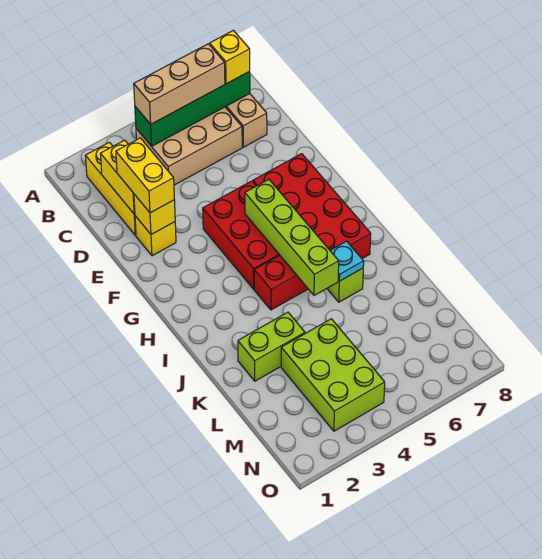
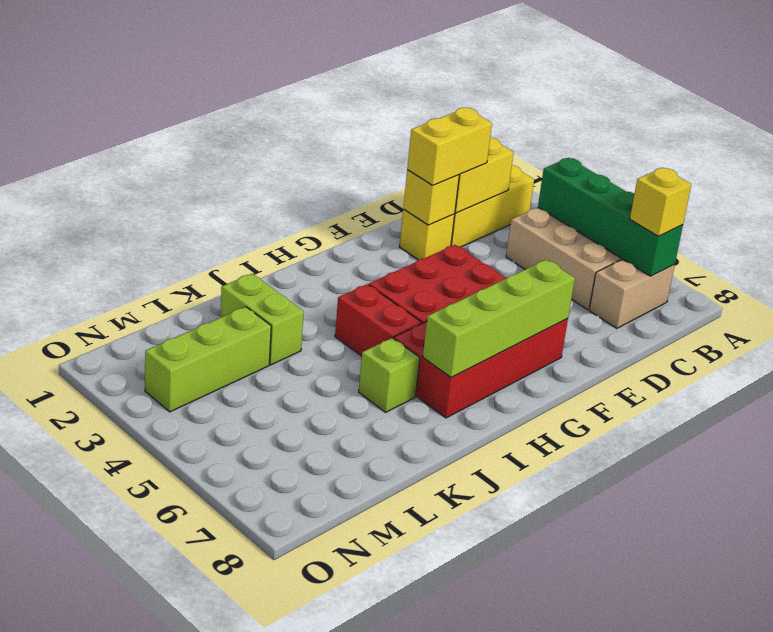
tan brick B4:B6 level 3 -> none
lime brick G5:J5 level 2 -> lime brick F7:I7 level 2
cyan plate J6 level 2 -> none
lime brick L3:N4 level 1 -> lime brick L3:N3 level 1

